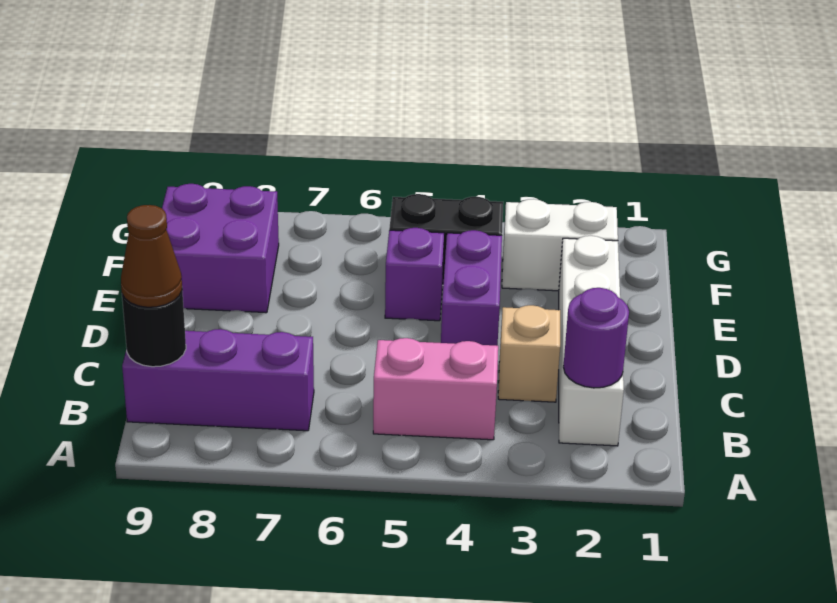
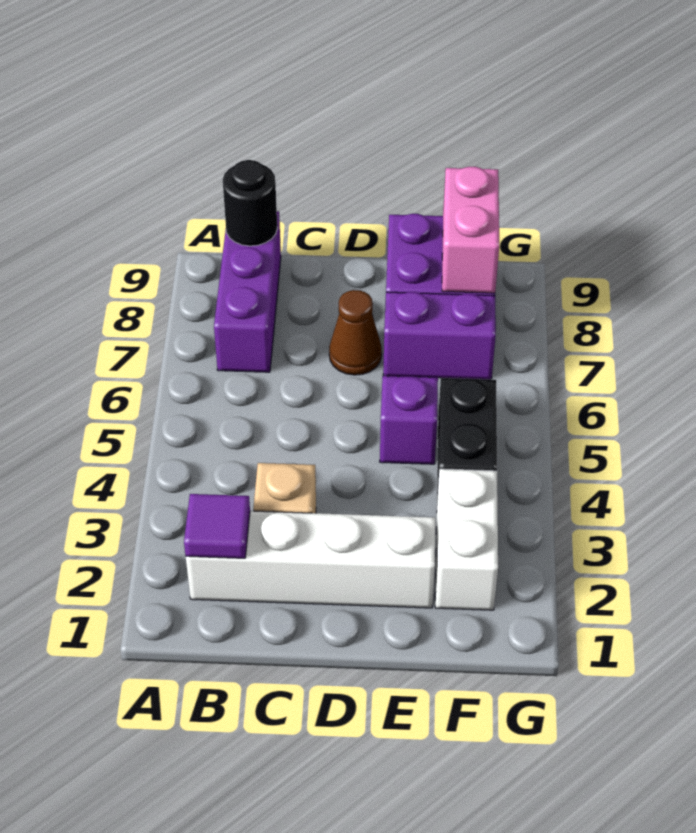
purple round brick B2 level 2 -> purple tile B2 level 2
pink brick B4:B5 level 1 -> pink brick F8:F9 level 2
brown cone B9 level 3 -> brown cone D7 level 1
purple brick D4:E4 level 1 -> purple brick E7:F7 level 1

